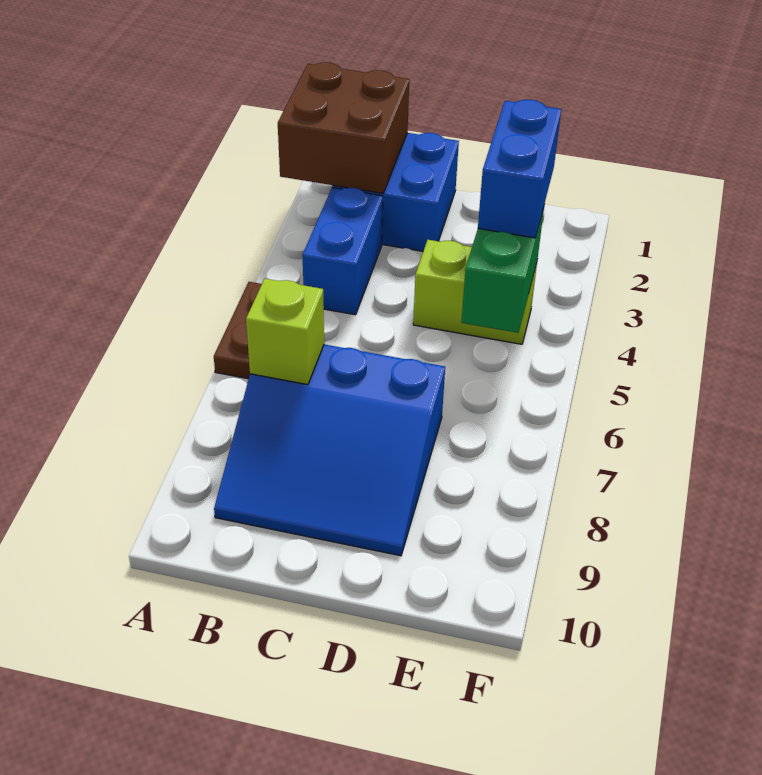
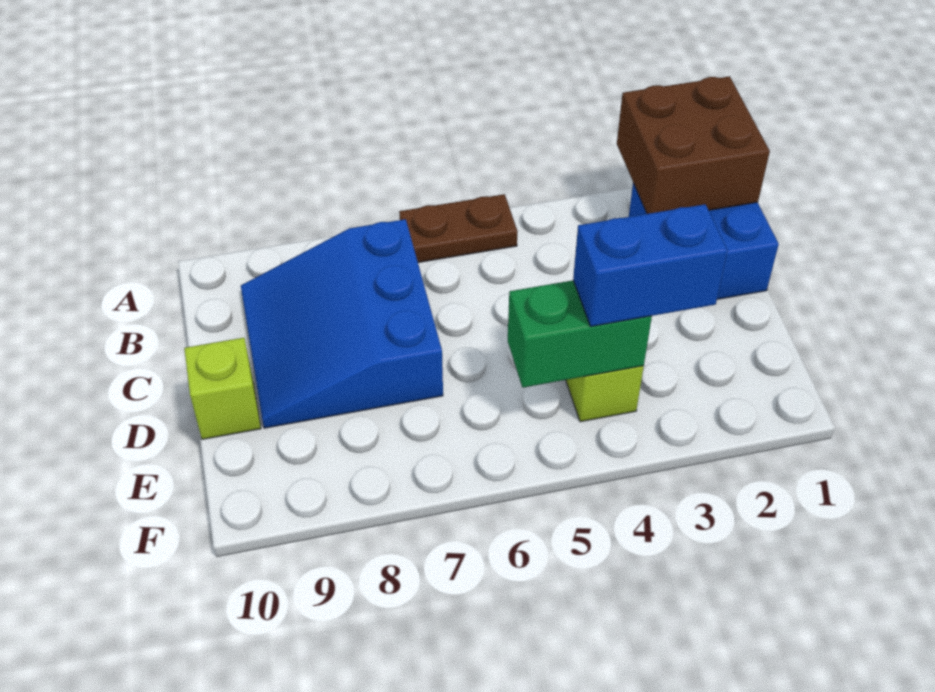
blue brick B3:B4 level 1 -> none
lime brick B7 level 2 -> lime brick D10 level 1

